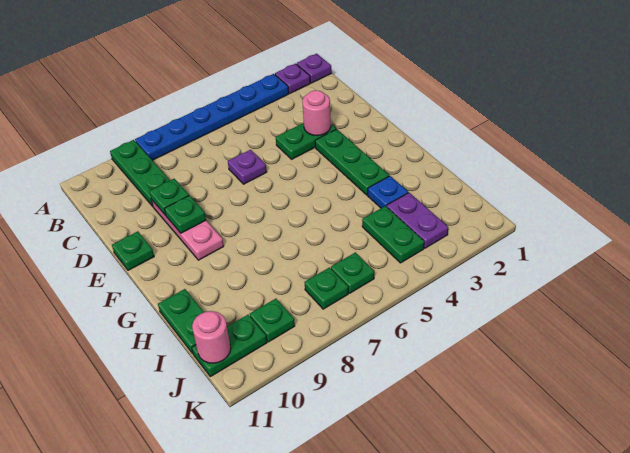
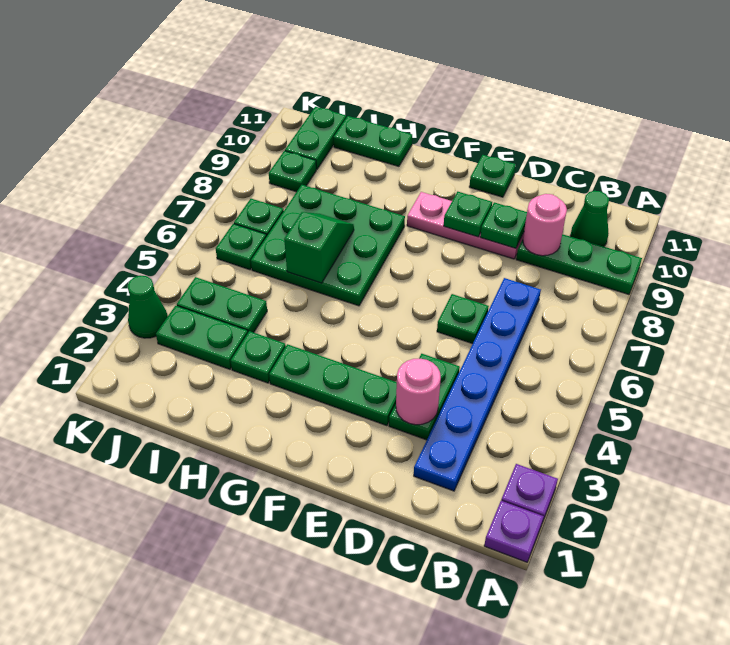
blue plate A3:A8 level 1 -> blue plate C2:C7 level 1
none -> green cone B10 level 1
purple plate D6 level 1 -> green plate D6 level 1
none -> green plate G6:I8 level 1
blue plate H3 level 1 -> green plate H3 level 1
none -> green slope H6:H7 level 2 top 6
purple plate I3:J3 level 1 -> green plate I3:J3 level 1
pink round brick J11 level 2 -> pink round brick C9 level 2
none -> green cone K3 level 1

